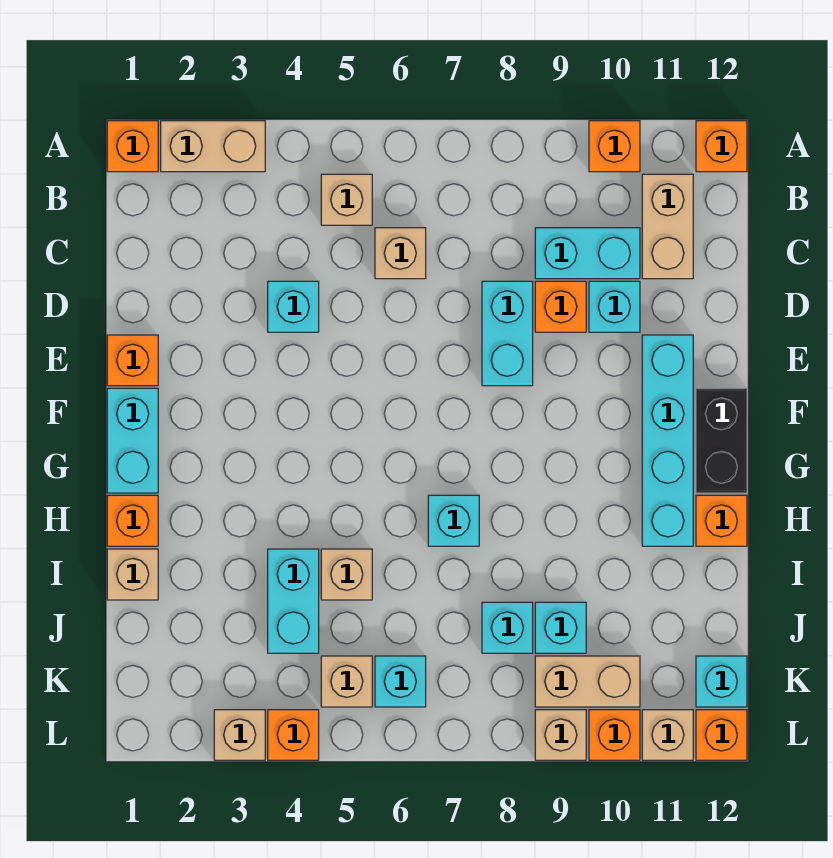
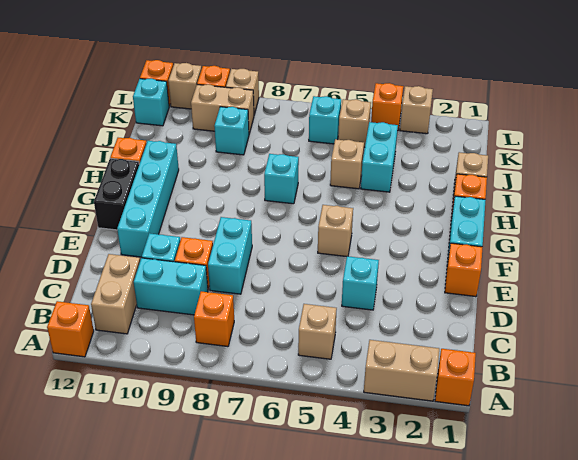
orange brick A10 level 1 -> orange brick B8 level 1
tan brick C6 level 1 -> tan brick F5 level 1
cyan brick J8 level 1 -> none

